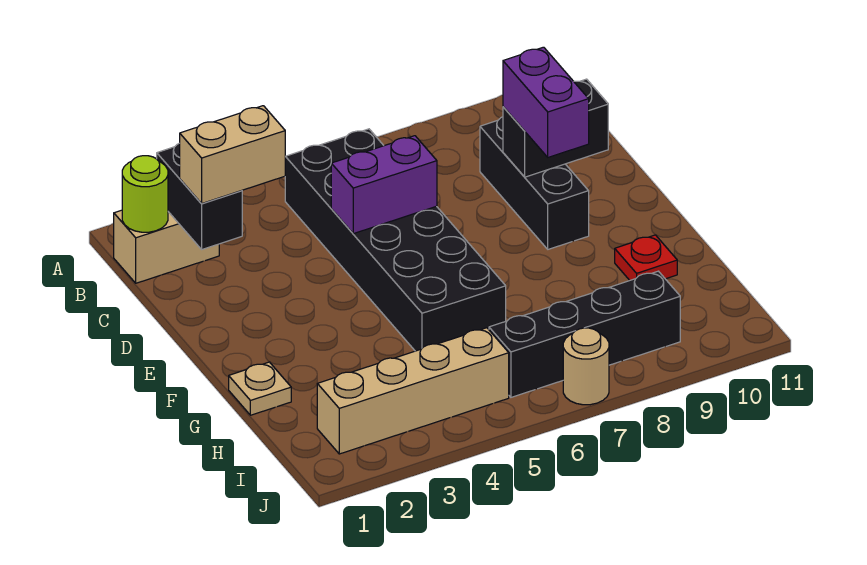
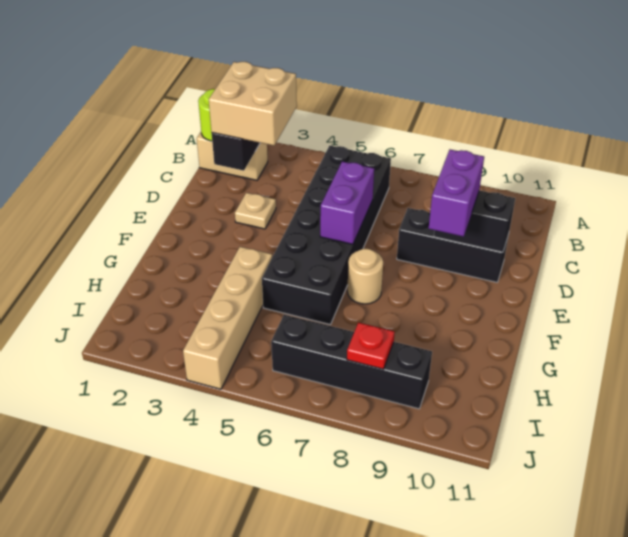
tan brick C2:C3 level 3 -> tan brick B2:C3 level 3
black brick C9:E9 level 1 -> black brick D8:D10 level 1
purple brick D5:D6 level 2 -> purple brick D6:E6 level 2
tan plate G1 level 1 -> tan plate D3 level 1
red plate G10 level 1 -> red plate I8 level 2
tan brick I2:I5 level 1 -> tan brick G4:J4 level 1
tan round brick J7 level 1 -> tan round brick F7 level 1

